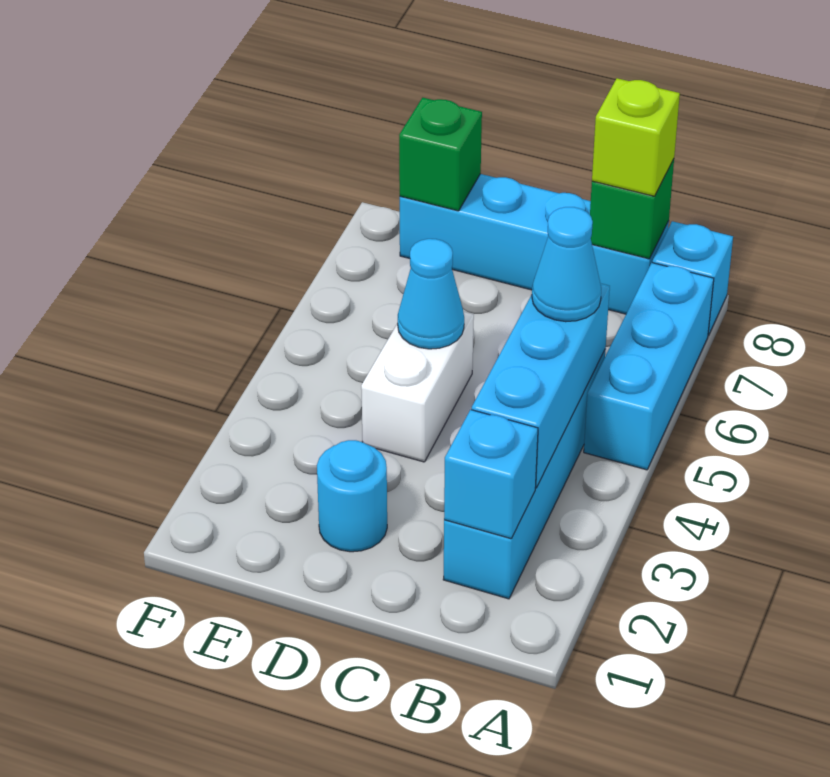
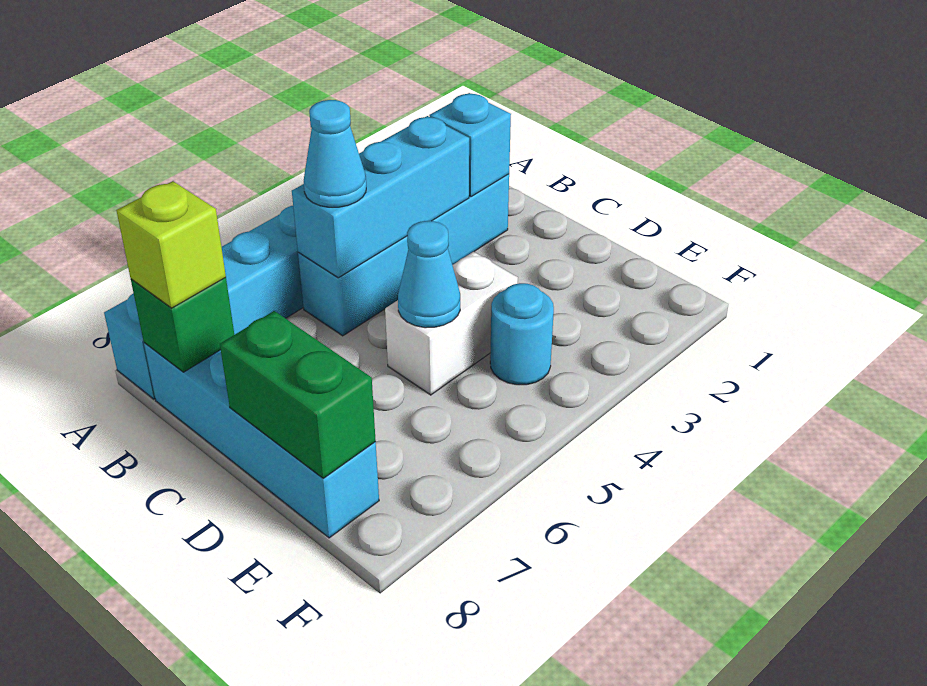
cyan round brick D2 level 1 -> cyan round brick E4 level 1
green brick E8 level 2 -> green brick D8:E8 level 2

